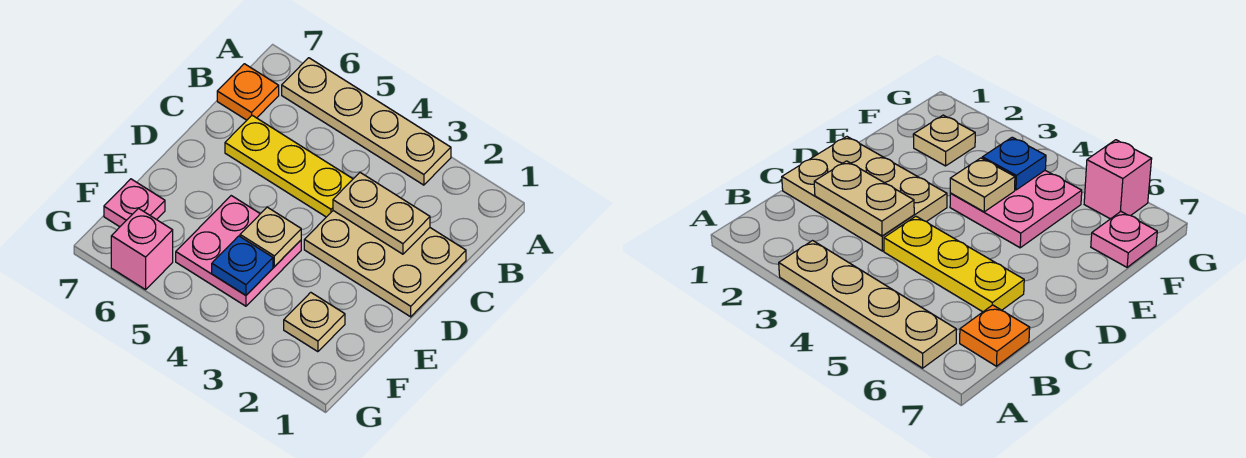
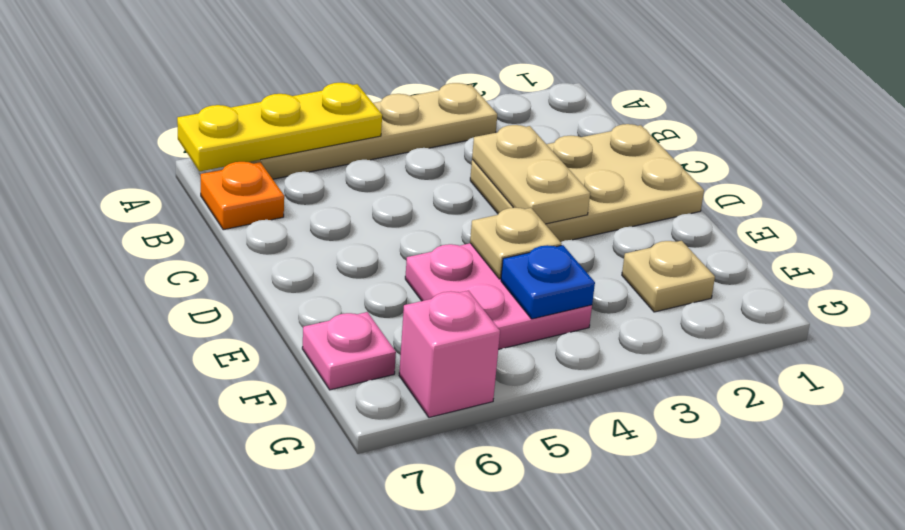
tan plate C2:C3 level 2 -> tan plate C3:D3 level 2
yellow plate C4:C6 level 1 -> yellow plate A5:A7 level 2

